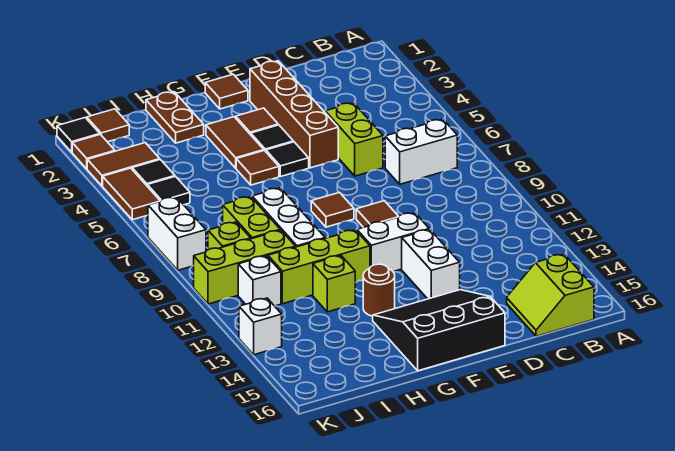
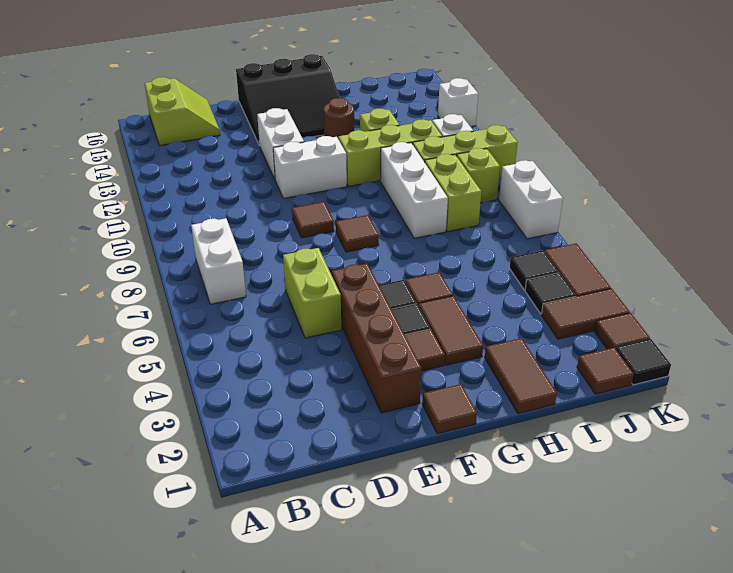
white brick B7:C7 level 1 -> white brick B7:B8 level 1
brown plate H1:H2 level 1 -> brown tile H1:H2 level 1

